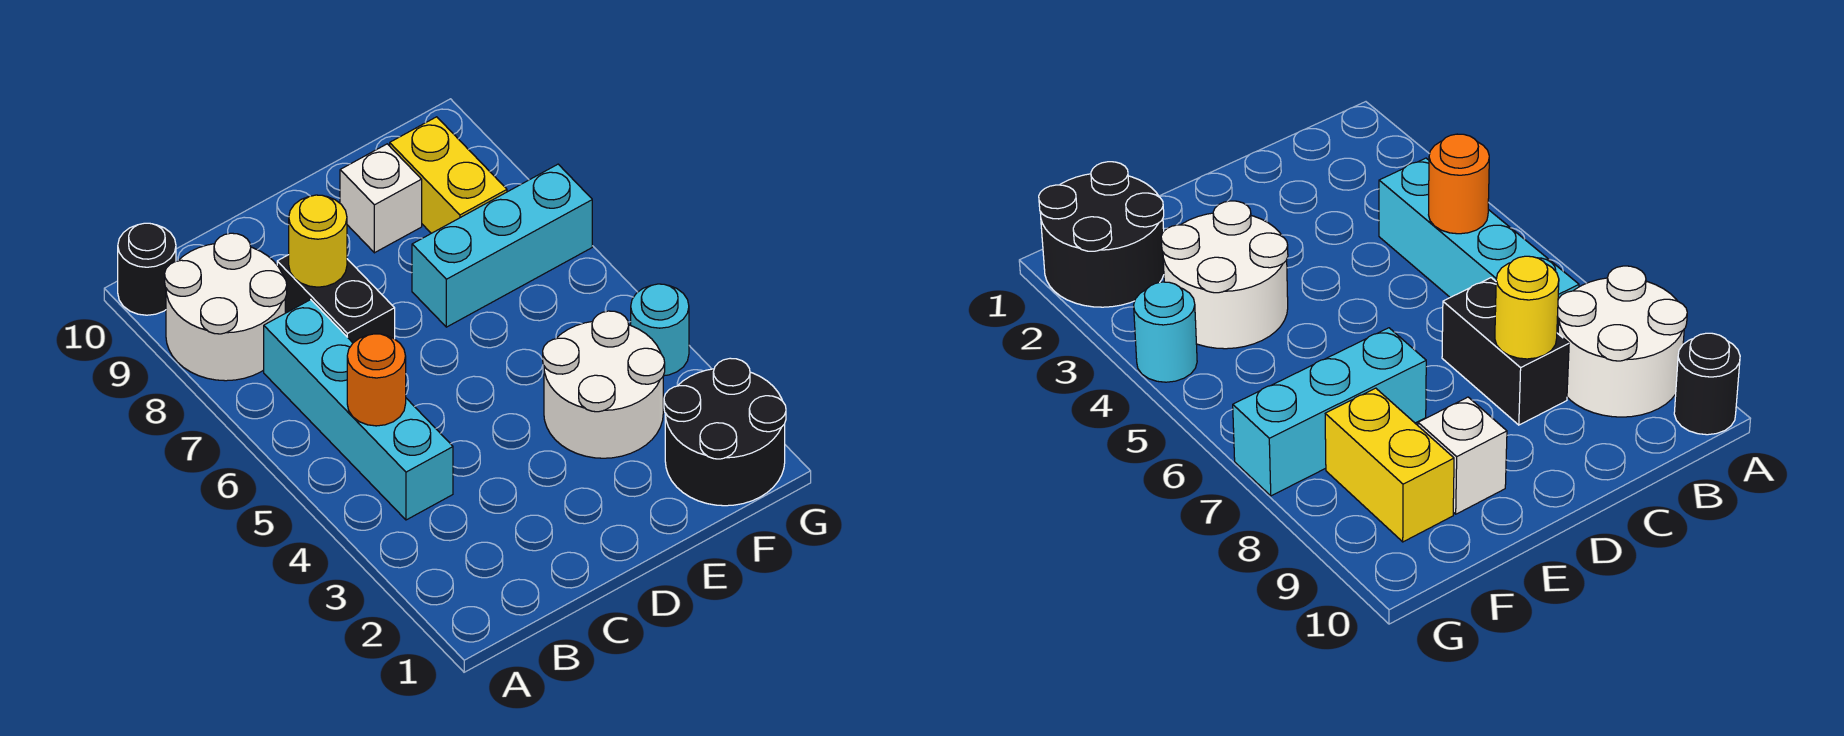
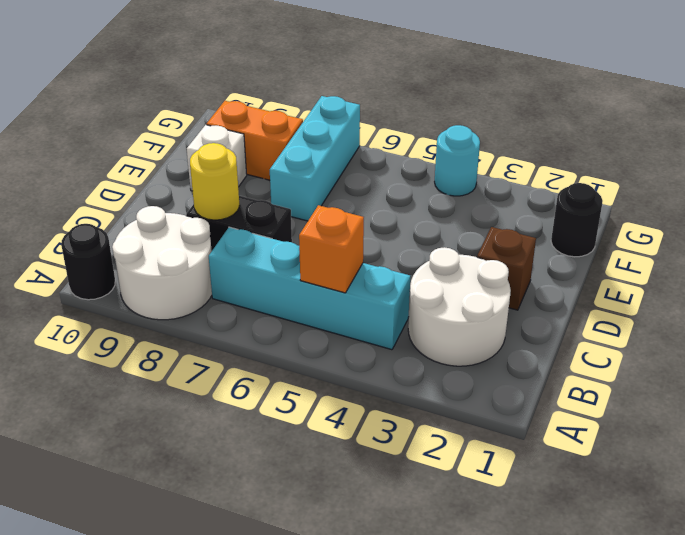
orange round brick B5 level 2 -> orange brick B5 level 2
none -> brown brick D2 level 1
white round brick E3:F4 level 1 -> white round brick B2:C3 level 1
black round brick F1:G2 level 1 -> black round brick F1 level 1
yellow brick F8:F9 level 1 -> orange brick F8:F9 level 1

